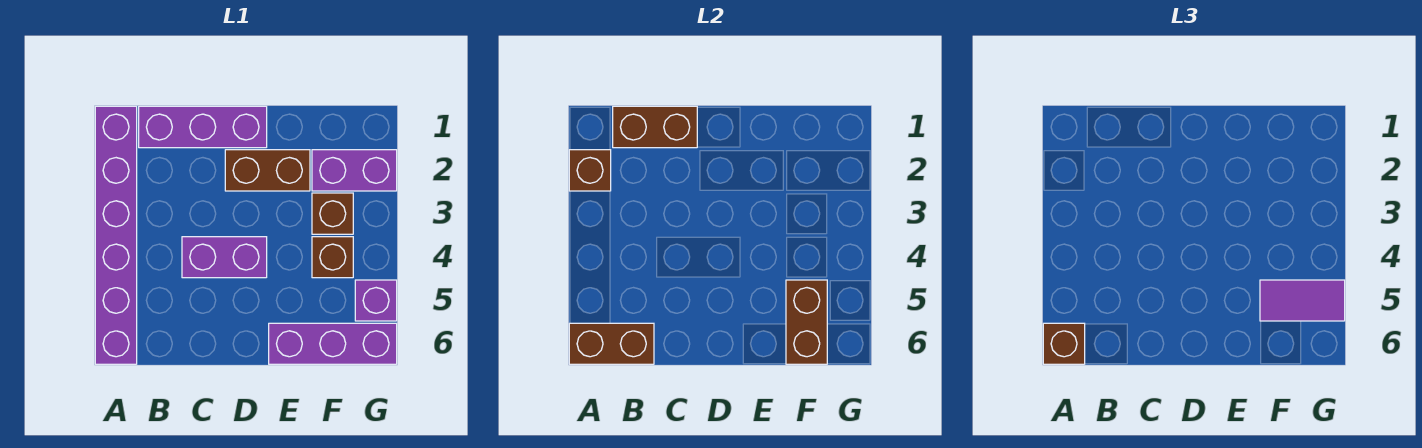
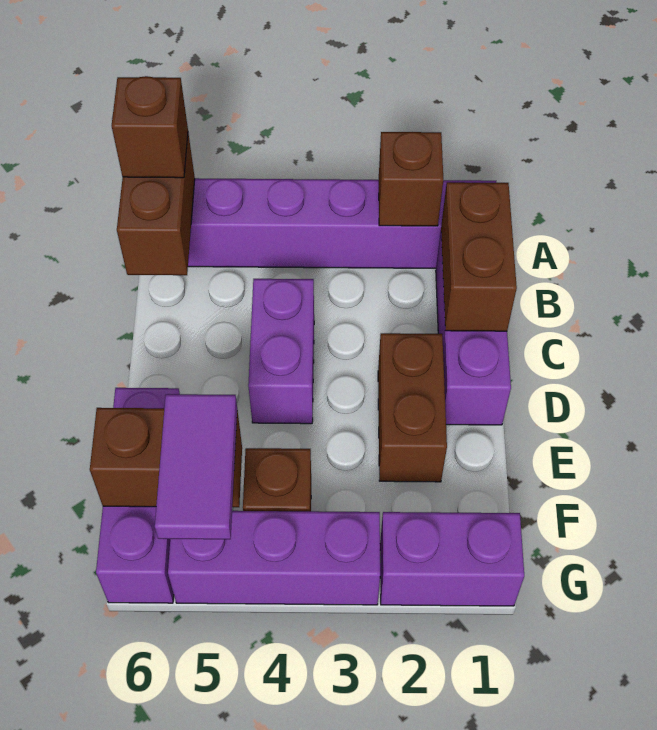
purple brick F2:G2 level 1 -> purple brick G1:G2 level 1
brown brick F3 level 1 -> none
purple brick G5 level 1 -> purple brick G3:G5 level 1

